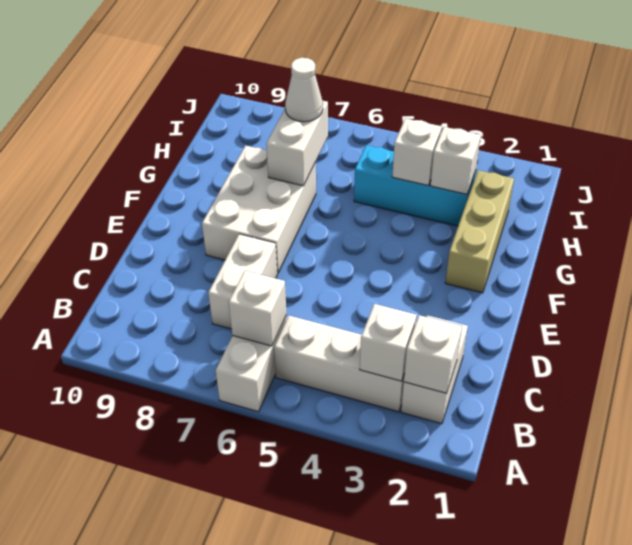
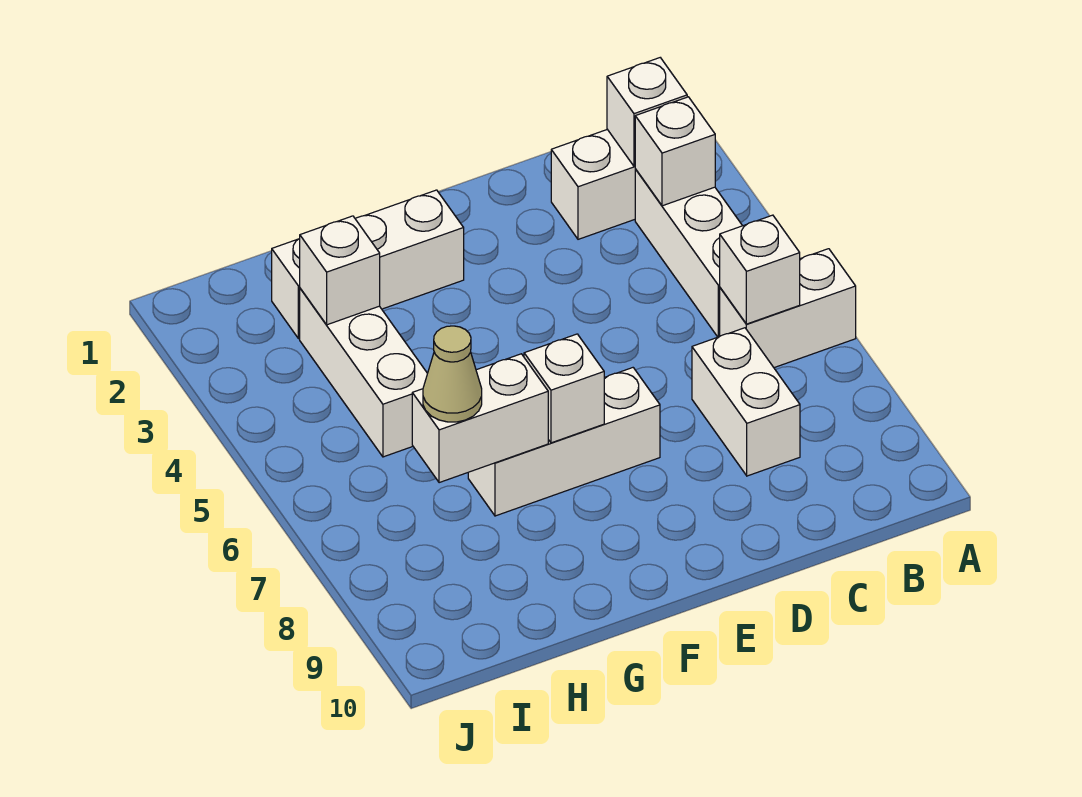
white brick C7:D7 level 1 -> white brick C7:C8 level 1
white brick E7:G8 level 1 -> white brick E7:G7 level 1
tan brick F2:H2 level 1 -> white brick F2:H2 level 1
cyan brick H3:H5 level 1 -> white brick H3:H5 level 1
white brick H4 level 2 -> white brick F7 level 2
white cone H7 level 3 -> tan cone H7 level 3

